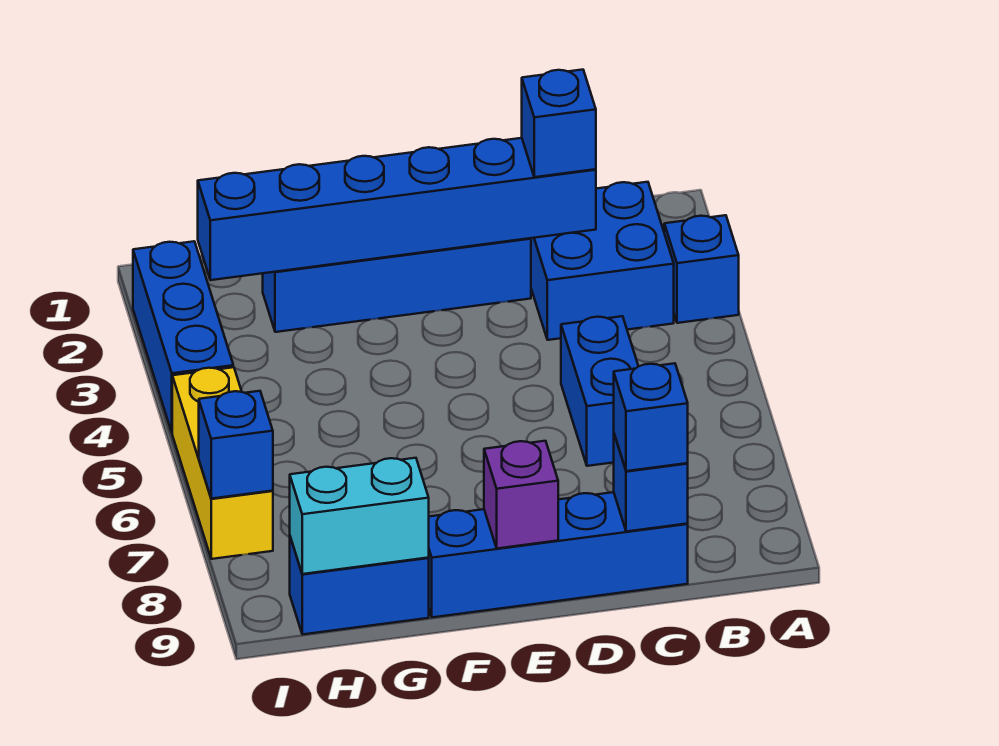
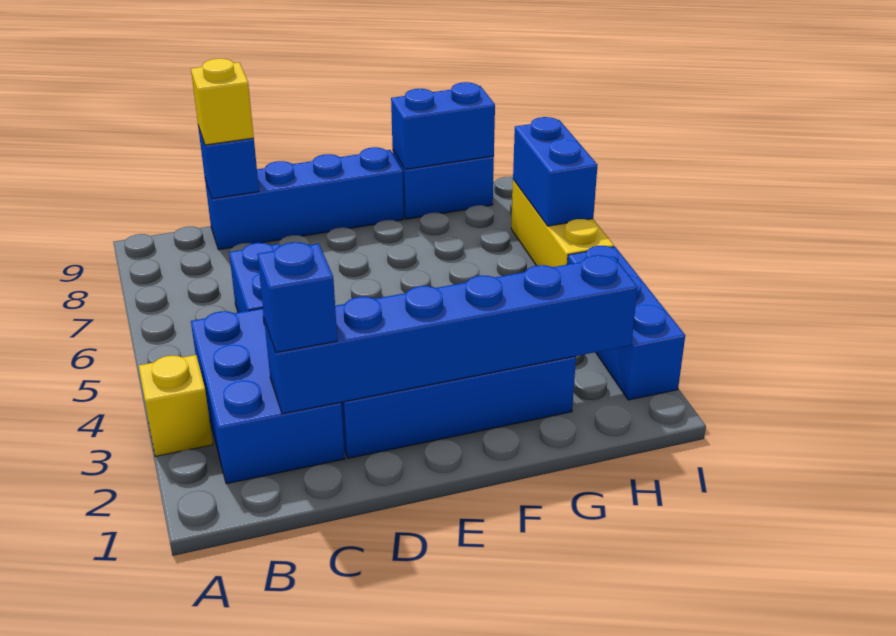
blue brick A3 level 1 -> yellow brick A3 level 1
blue brick B2:C3 level 1 -> blue brick B2:C4 level 1
blue brick C9 level 3 -> yellow brick C9 level 3
purple brick E9 level 2 -> none
cyan brick G9:H9 level 2 -> blue brick G9:H9 level 2
blue brick I7 level 2 -> blue brick I6:I7 level 2

